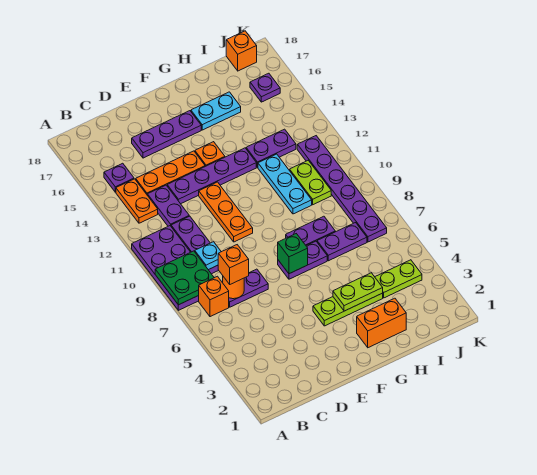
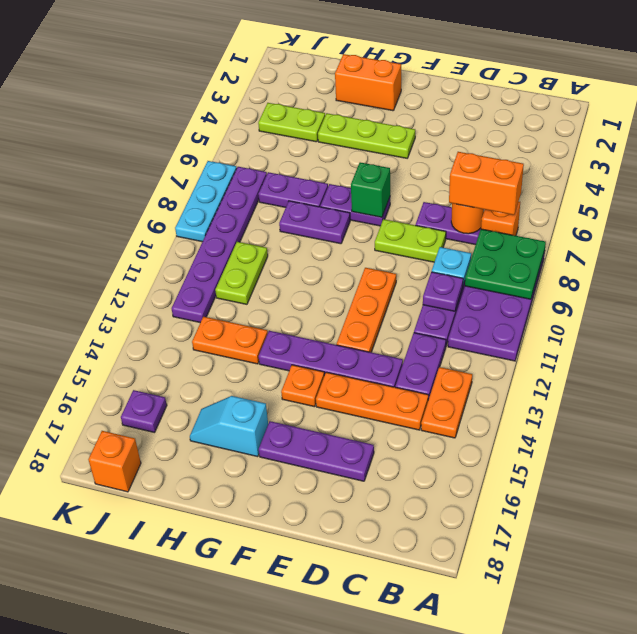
purple plate B15 level 1 -> purple plate C10 level 2
orange brick C7 level 3 -> orange brick B7:C7 level 3
lime plate G4:H4 level 2 -> lime plate D8:E8 level 1
cyan plate G16:H16 level 1 -> cyan slope G16:H16 level 1 top G
cyan plate H10:H12 level 1 -> cyan plate K7:K9 level 1
purple plate H13:I13 level 1 -> orange plate H13:I13 level 1

